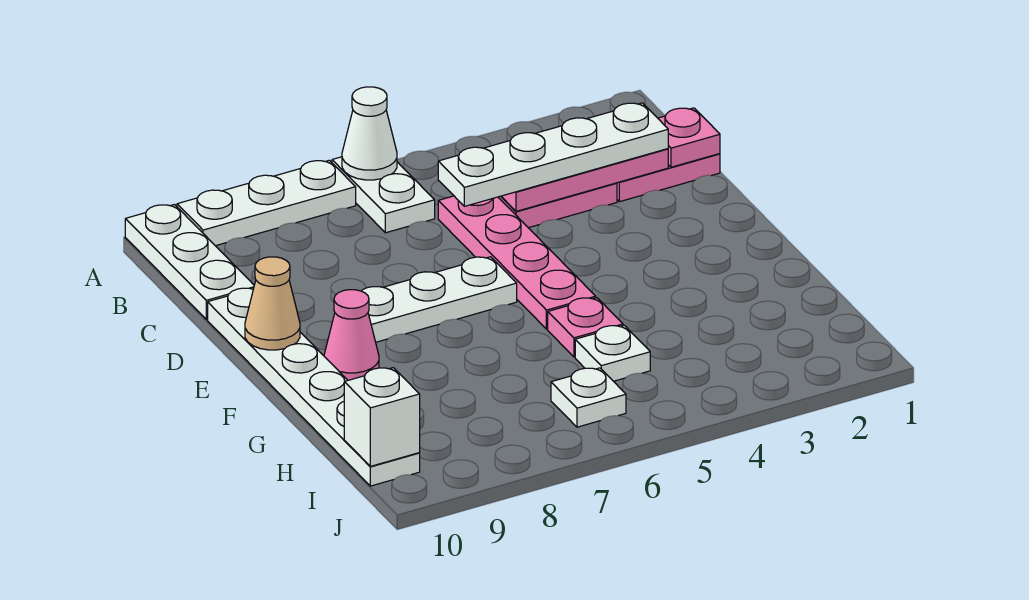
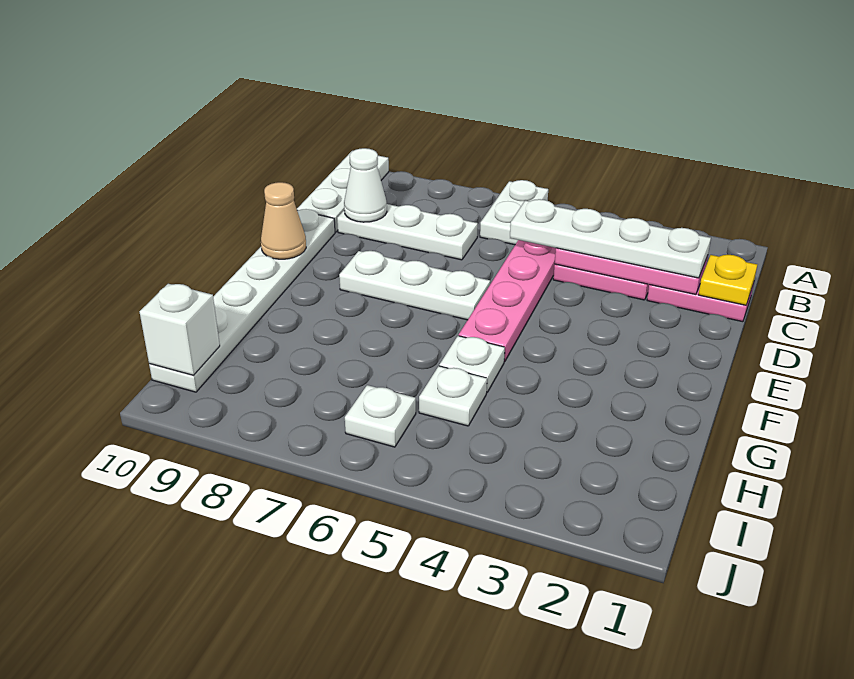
white cone A6 level 2 -> white cone C9 level 2
white plate A7:A9 level 1 -> white plate C7:C9 level 1
pink plate C1 level 2 -> yellow plate C1 level 2
pink cone F9 level 1 -> none
pink plate G5 level 1 -> white plate G5 level 1

